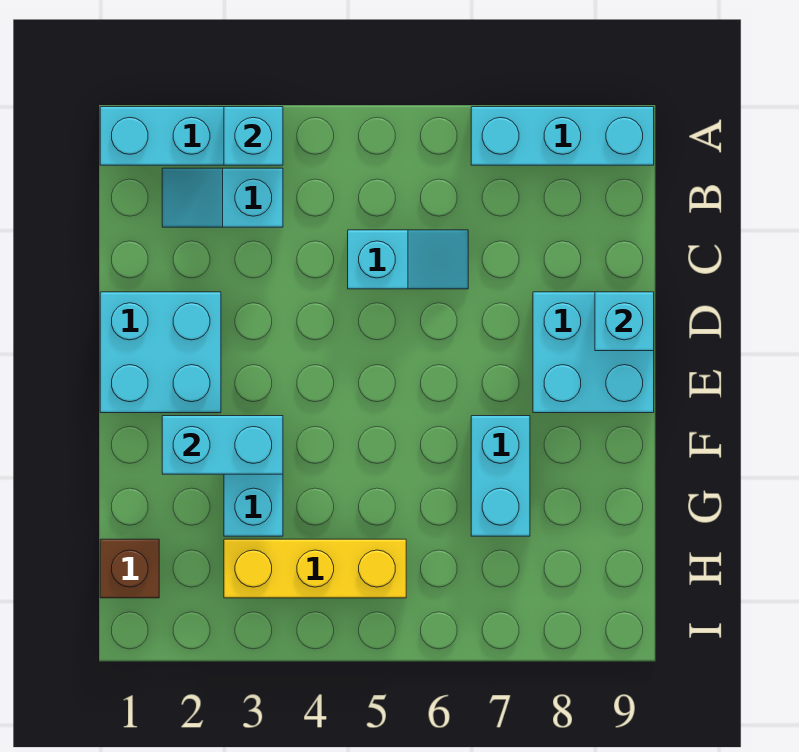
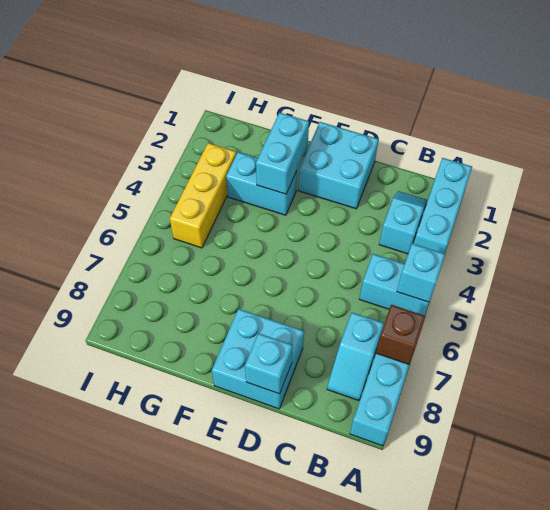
cyan brick A3 level 2 -> cyan brick A5 level 2
cyan slope C5:C6 level 1 top 5 -> cyan slope B7:B8 level 1 top 7
cyan brick F7:G7 level 1 -> cyan brick A5:B5 level 1
brown brick H1 level 1 -> brown brick A7 level 2

